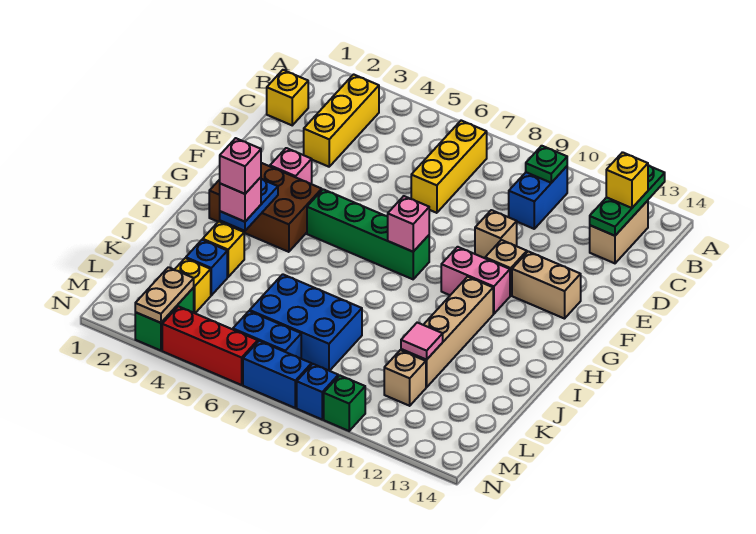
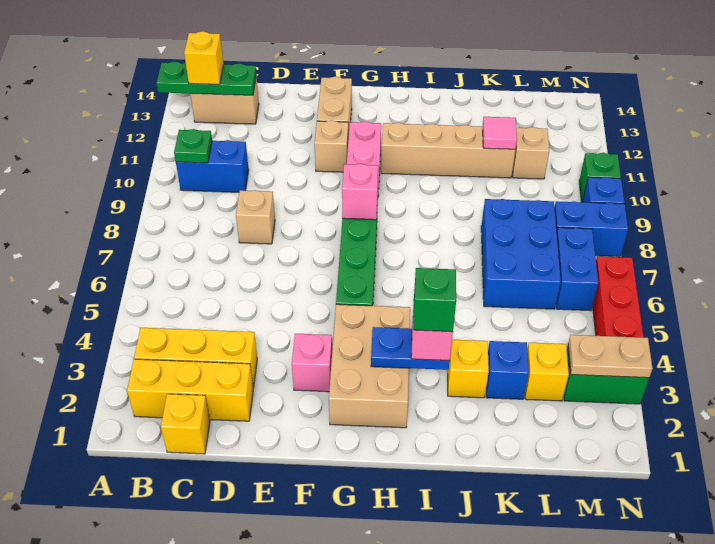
yellow brick B7:D7 level 1 -> yellow brick B2:D2 level 1
tan brick E10 level 1 -> tan brick D8 level 1
brown brick G2:H4 level 1 -> tan brick G2:H4 level 1
pink brick I3 level 4 -> green brick I3 level 4
blue brick N7:N8 level 1 -> blue brick M8:N8 level 1

